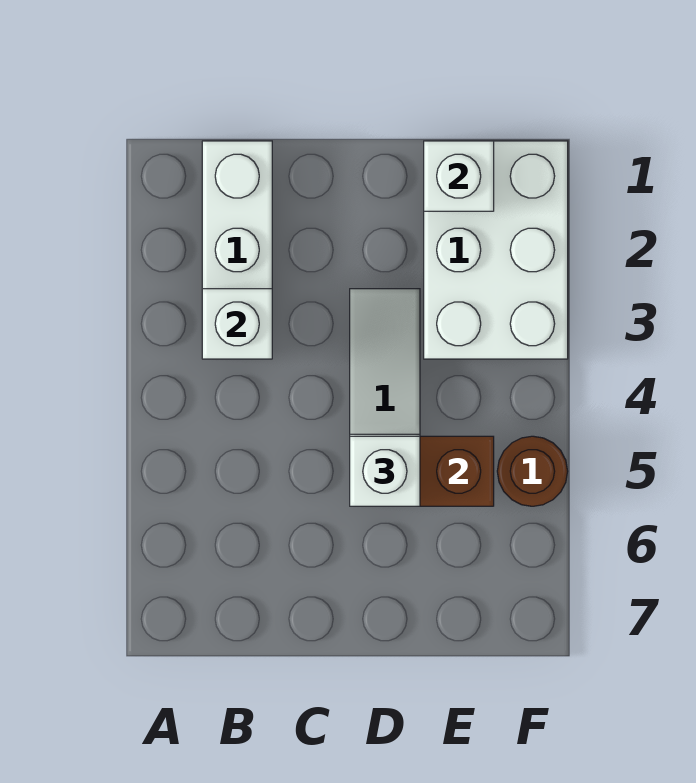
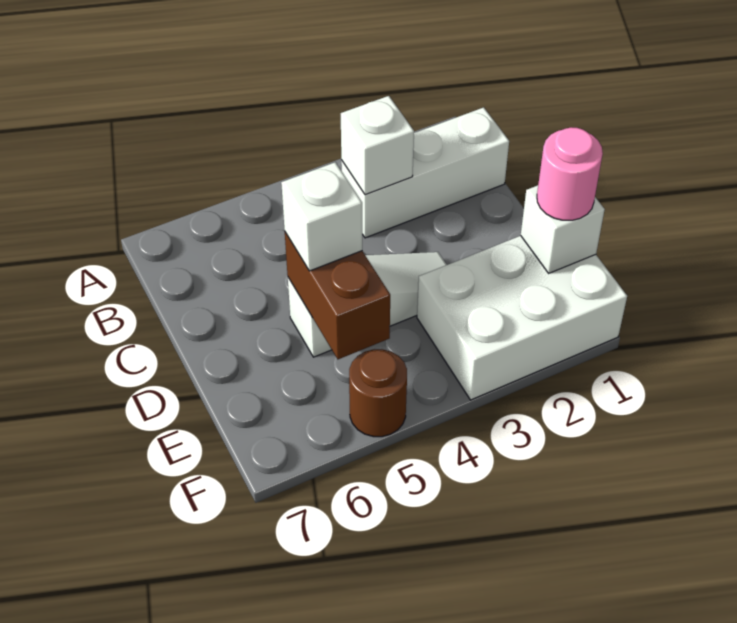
none -> pink round brick E1 level 3

